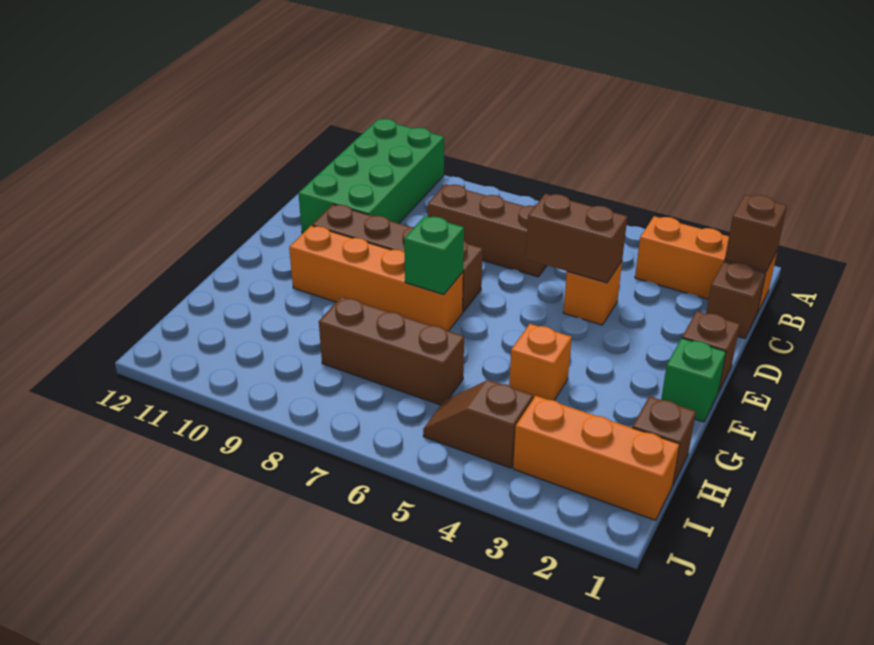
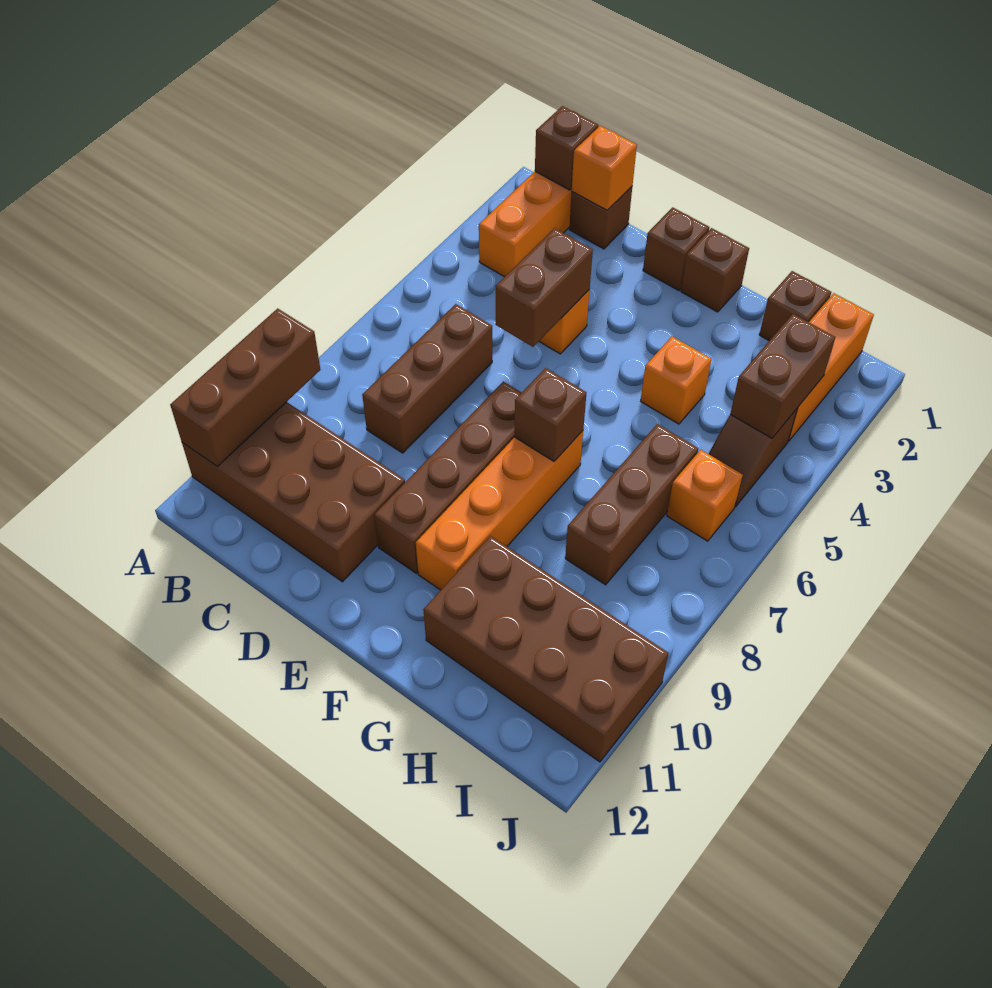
none -> brown brick A9:A11 level 2
green brick A10:D11 level 1 -> brown brick A10:D11 level 1
none -> orange brick C1 level 2
green brick F1 level 1 -> brown brick F1 level 1
green brick F7 level 2 -> brown brick F7 level 2
none -> brown brick G10:J11 level 1
none -> brown brick I3:I4 level 2
none -> orange brick I6 level 1

